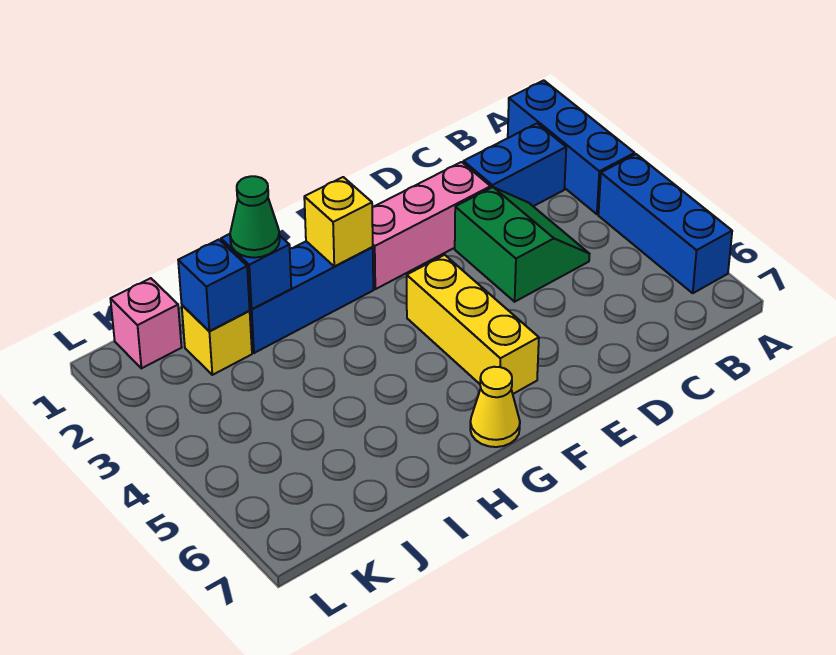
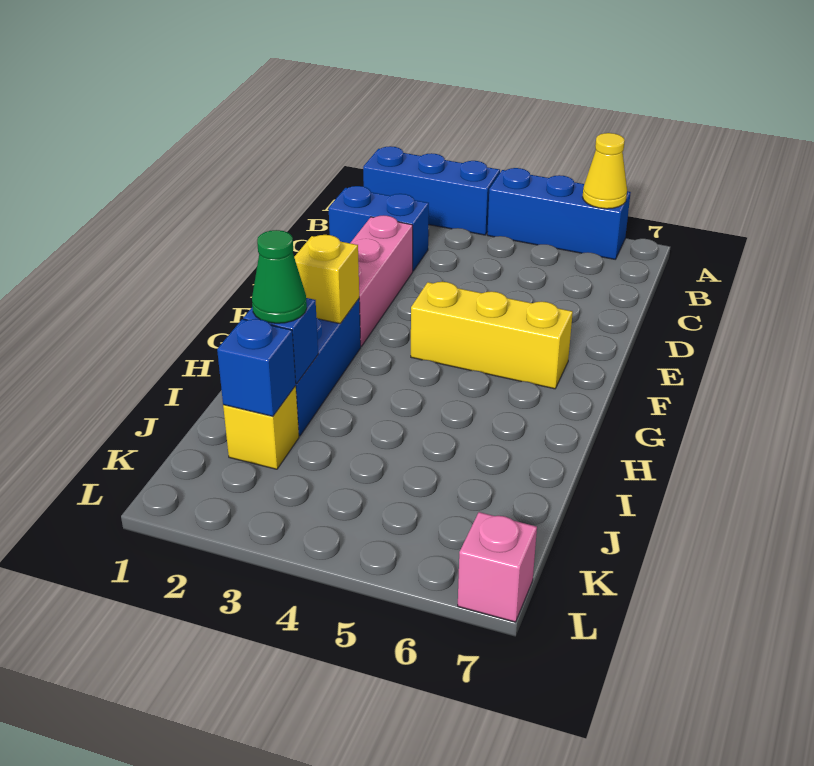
blue brick B2:C2 level 1 -> blue brick C1:C2 level 1
green slope C3:D4 level 1 top D -> none
yellow cone G7 level 1 -> yellow cone A6 level 2
pink brick K1 level 1 -> pink brick L7 level 1

